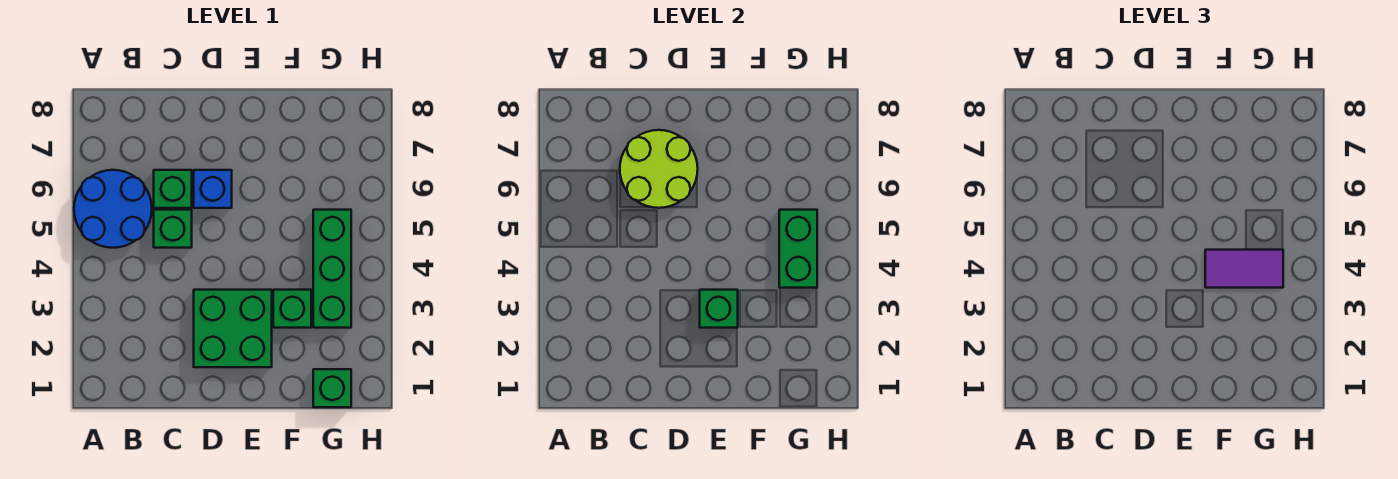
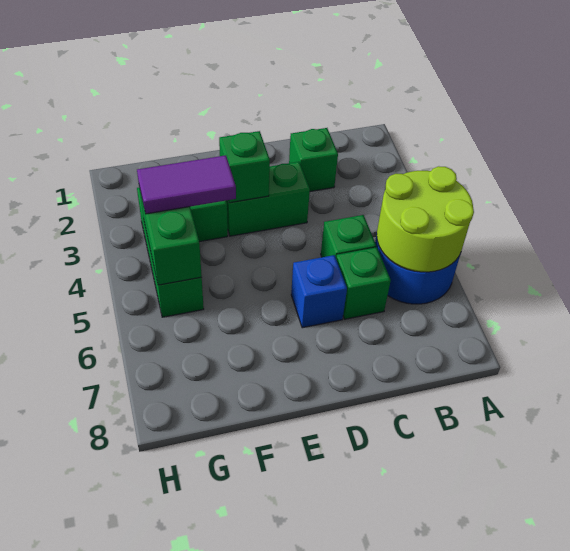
lime round brick C6:D7 level 2 -> lime round brick A5:B6 level 2
green brick D2:E3 level 1 -> green brick D3:E3 level 1
green brick G1 level 1 -> green brick C2 level 1

